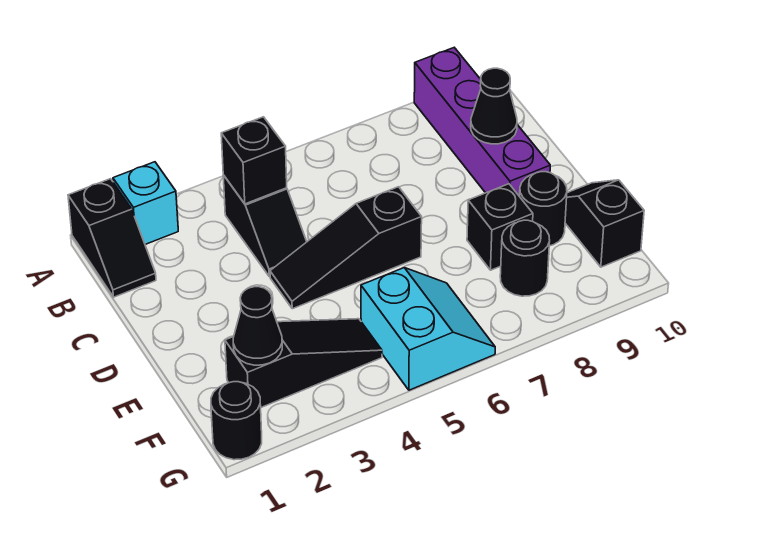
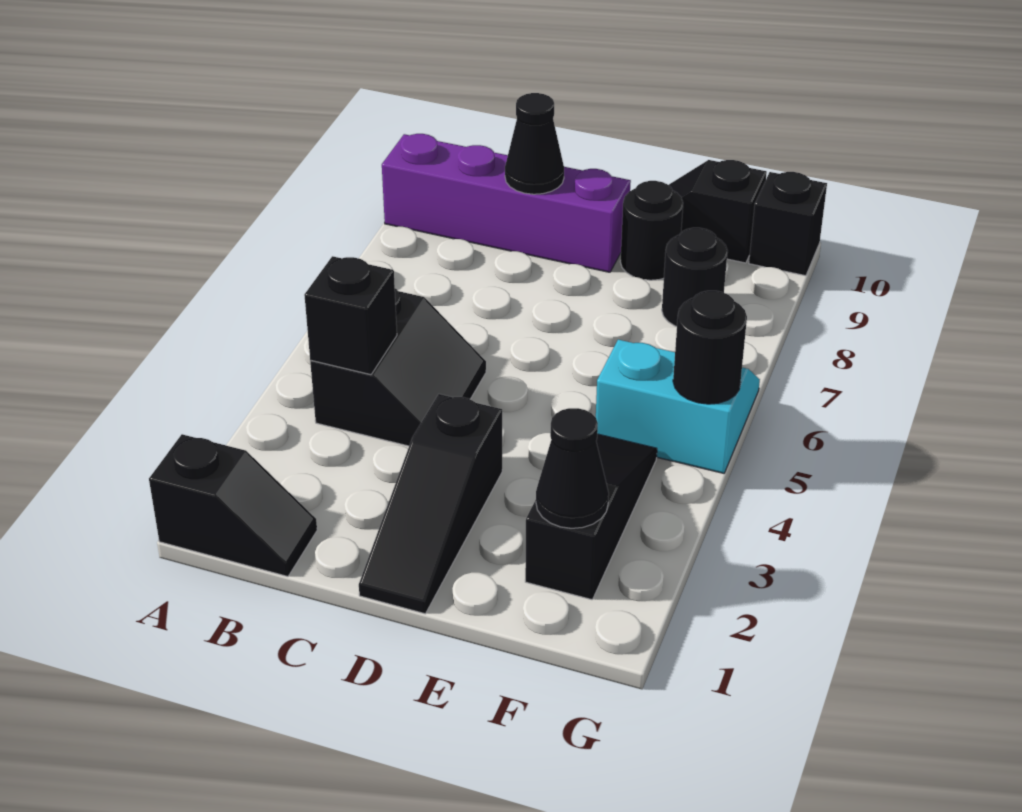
cyan brick A2 level 1 -> none
black slope B4:C4 level 1 top B -> black slope B4:C5 level 1 top B
black slope D4:D6 level 1 top 6 -> black slope D1:D3 level 1 top 3
black brick E8 level 1 -> black brick G10 level 1
black round brick G1 level 1 -> black round brick G5 level 2

